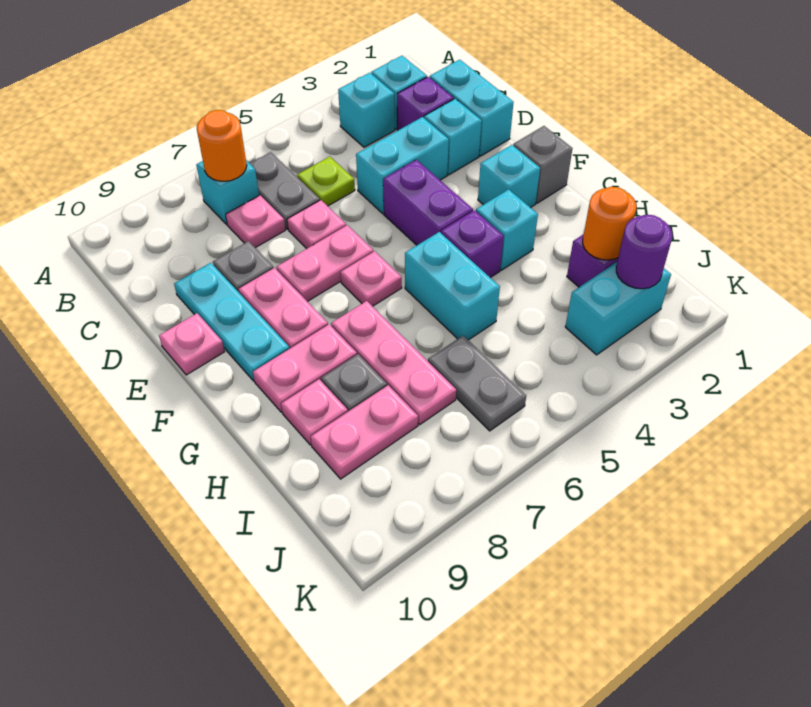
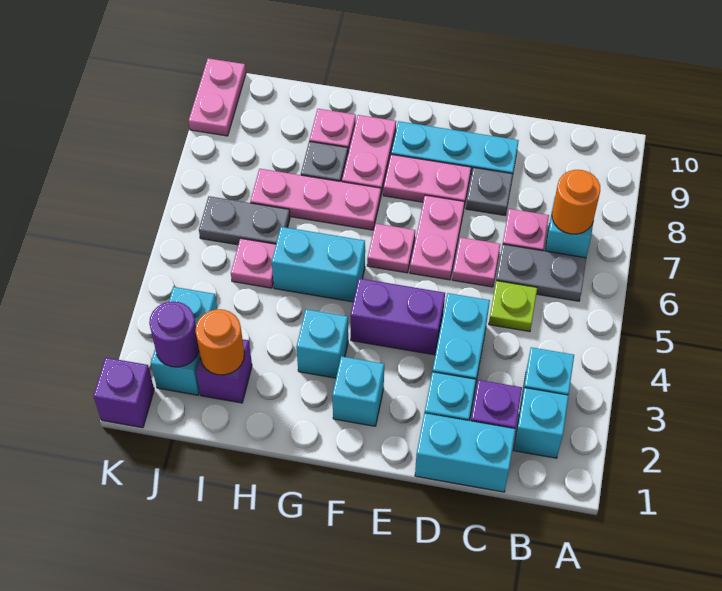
pink plate E10 level 1 -> pink plate I5 level 1
grey brick F1 level 1 -> none
purple brick G4 level 1 -> purple brick K1 level 1
pink plate I8:I9 level 1 -> pink plate K9:K10 level 1

